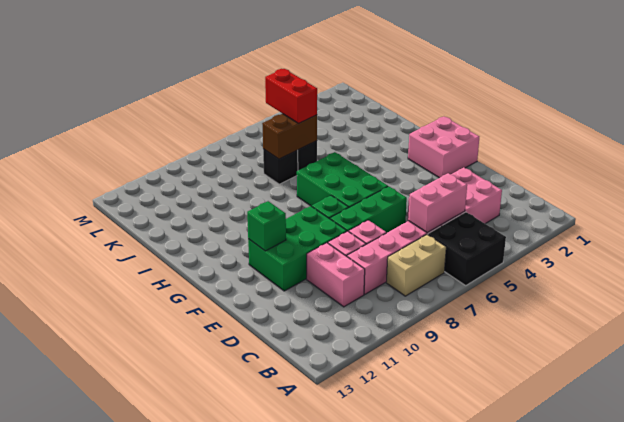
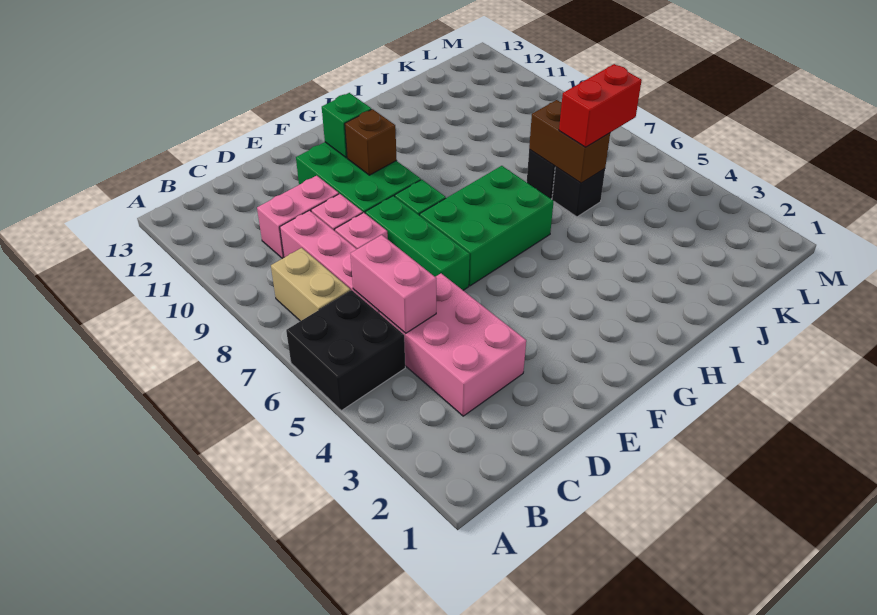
pink brick F1:G2 level 1 -> none
none -> brown brick F10 level 2

